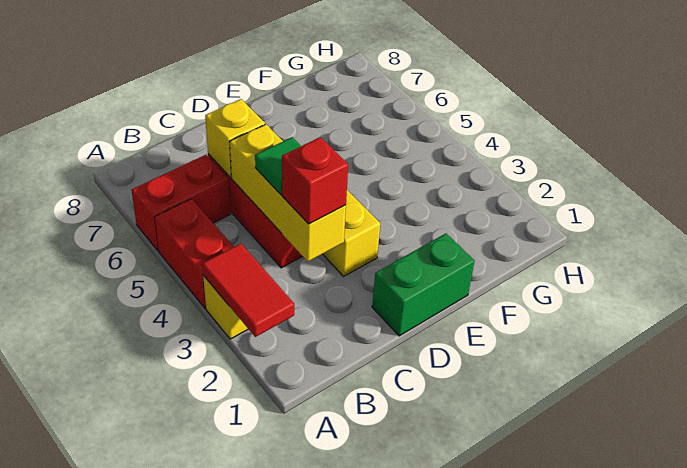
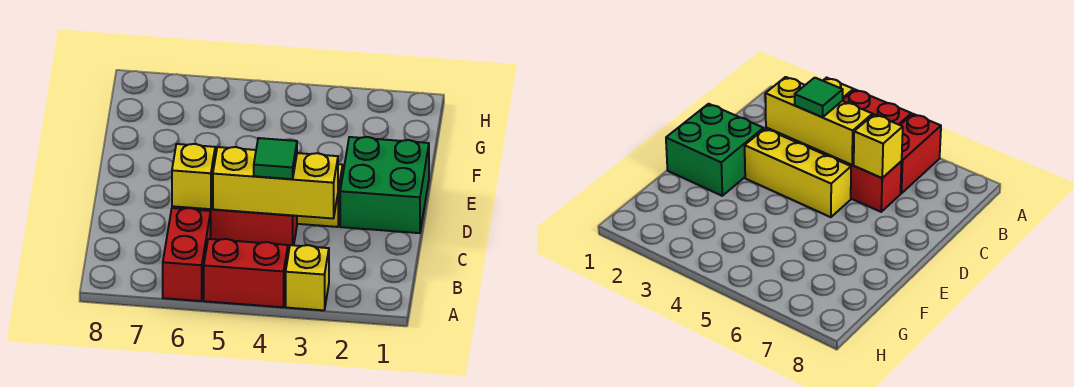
red tile A2:A3 level 2 -> none
red brick C3 level 3 -> none
green brick D1:E1 level 1 -> green brick D1:E2 level 1

